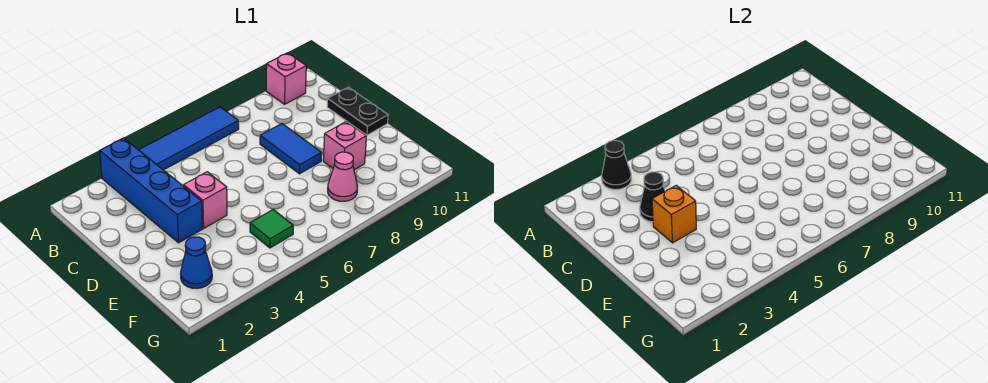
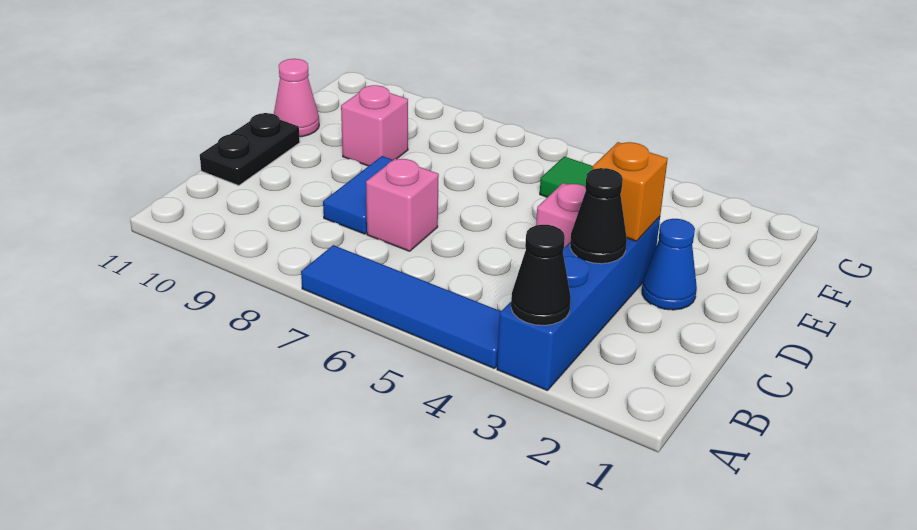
pink brick A10 level 1 -> pink brick C7 level 1
blue cone F2 level 1 -> blue cone D2 level 1
pink cone F8 level 1 -> pink cone E11 level 1

